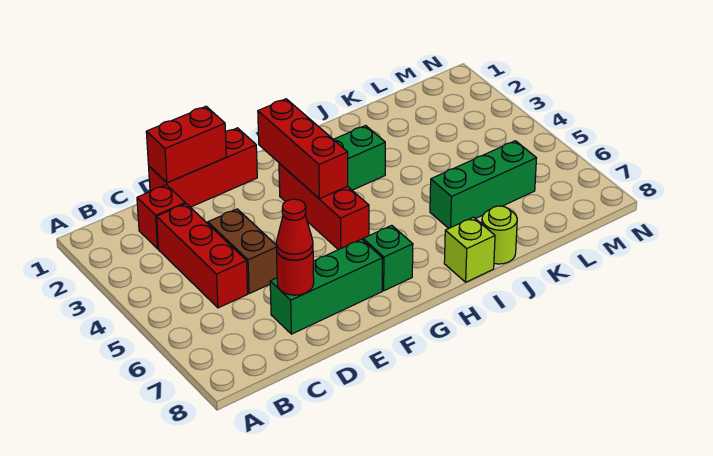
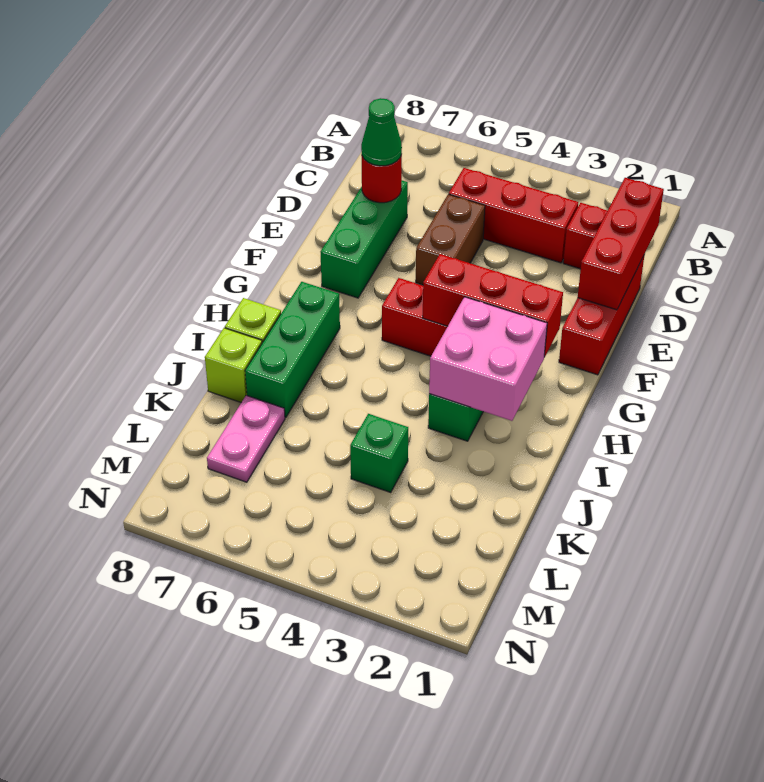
red brick D1:E1 level 2 -> red brick C1:E1 level 2
brown brick D4:D5 level 1 -> brown brick D5:E5 level 1
red cone D7 level 3 -> green cone D7 level 3
green brick G7 level 1 -> green brick K4 level 1
none -> pink brick H2:I3 level 2
green brick J6:L6 level 1 -> green brick H7:J7 level 1
lime round brick J8 level 1 -> lime brick J8 level 1
none -> pink plate K7:L7 level 1

